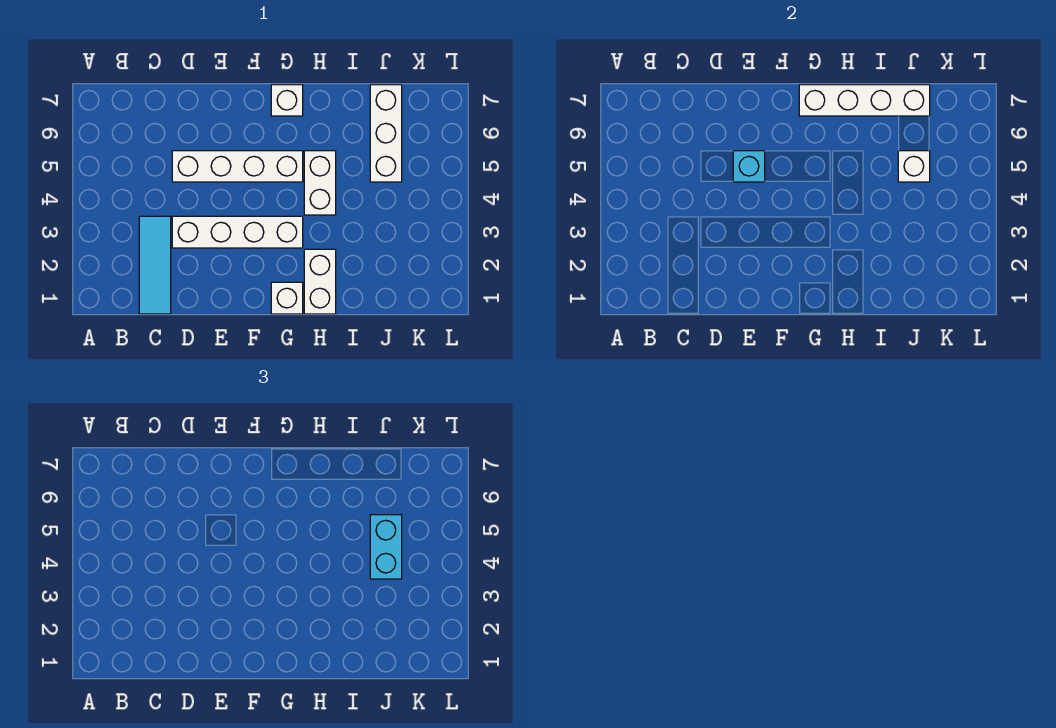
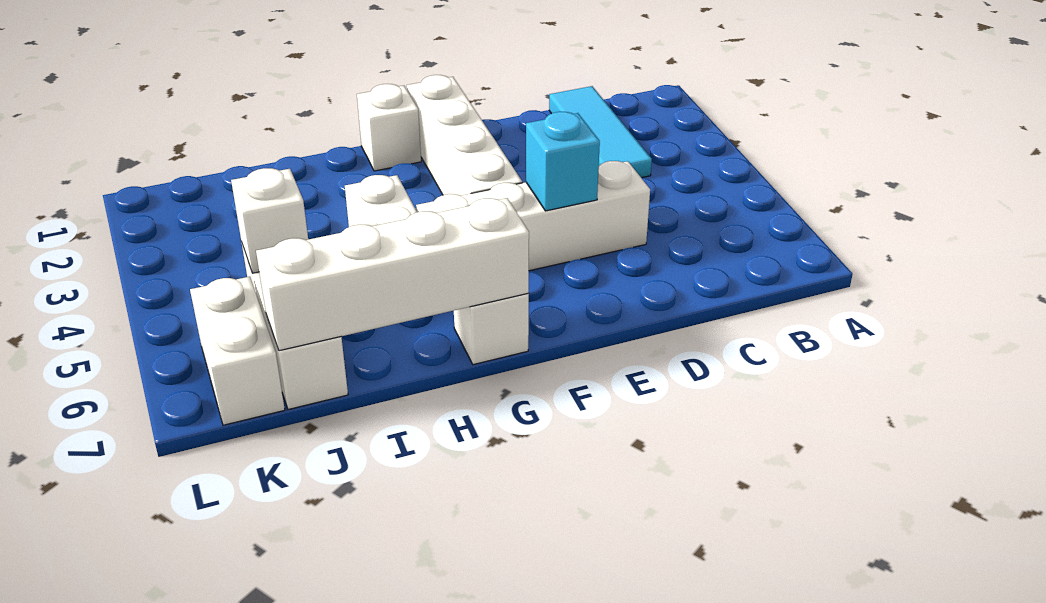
white brick D3:G3 level 1 -> white brick F1:F4 level 1
white brick H1:H2 level 1 -> white brick K6:K7 level 1
cyan brick J4:J5 level 3 -> none

